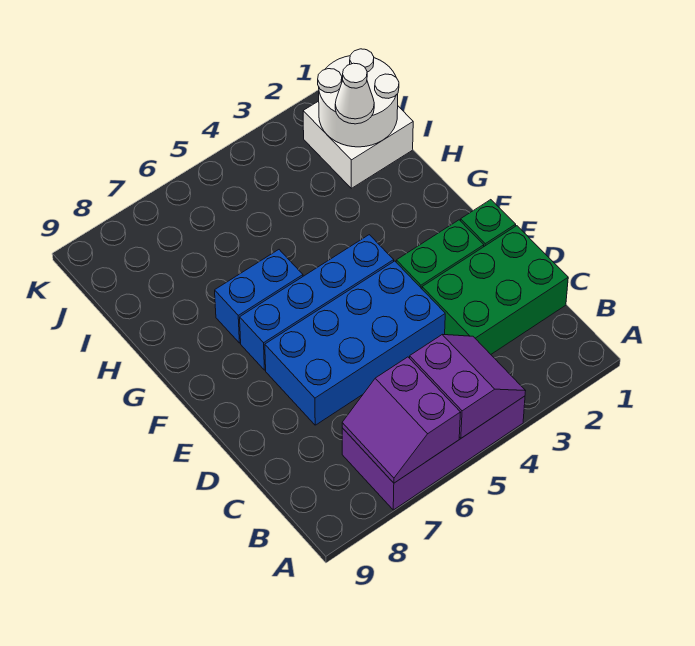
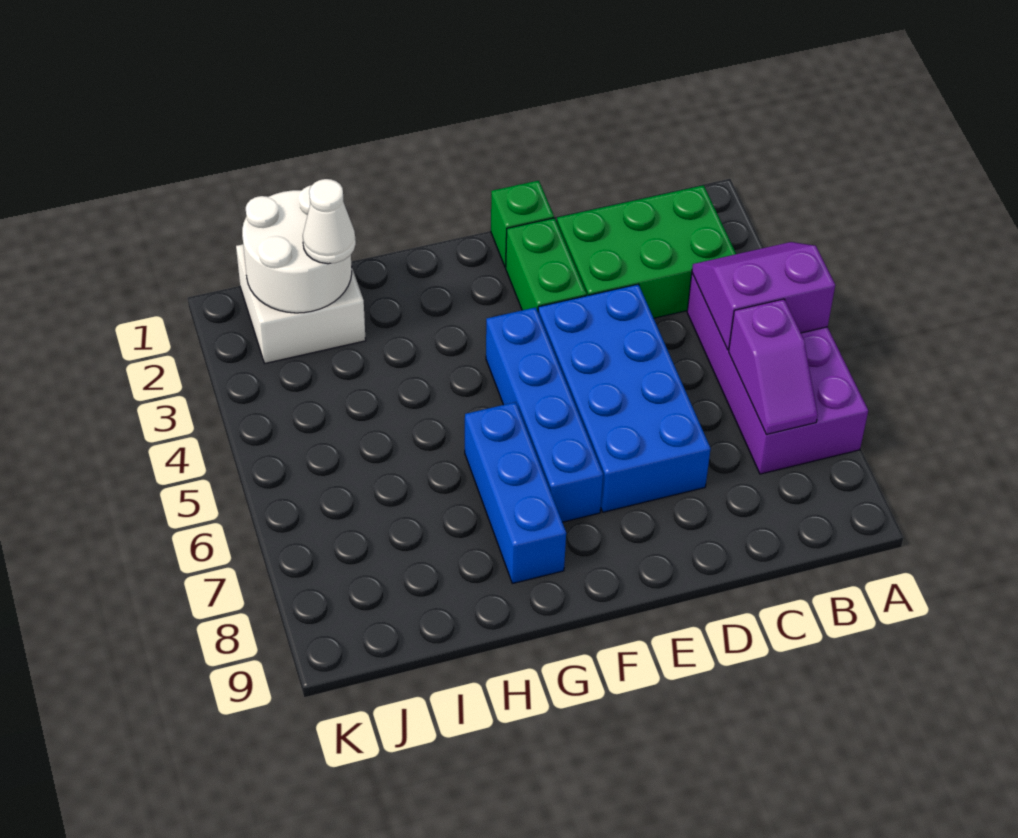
purple slope A6:B7 level 2 top 6 -> purple slope B6:B7 level 2 top 6
green brick C1:D3 level 1 -> green brick B2:D3 level 1
blue brick G6:G7 level 1 -> blue brick G6:G8 level 1

